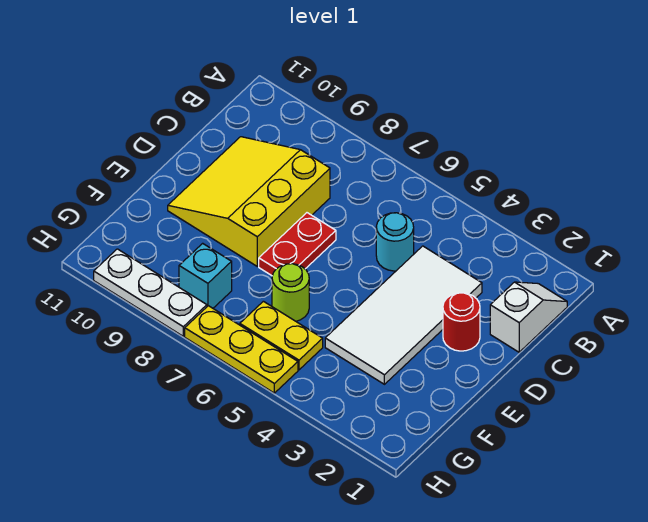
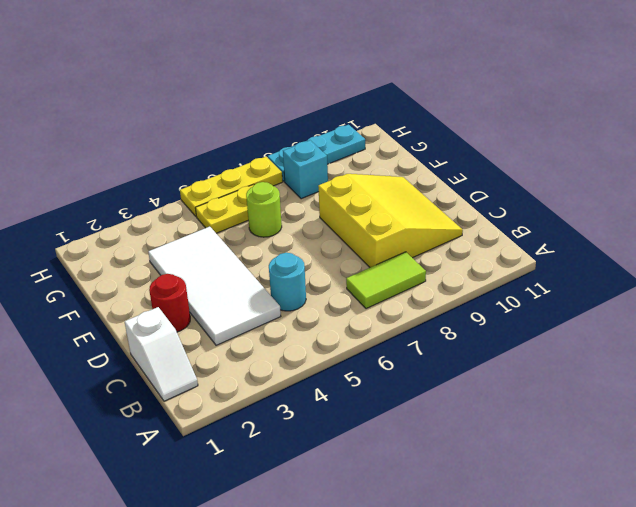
none -> lime tile B7:B8 level 1
red plate D7:E7 level 1 -> none
white plate H8:H10 level 1 -> cyan plate H8:H10 level 1

